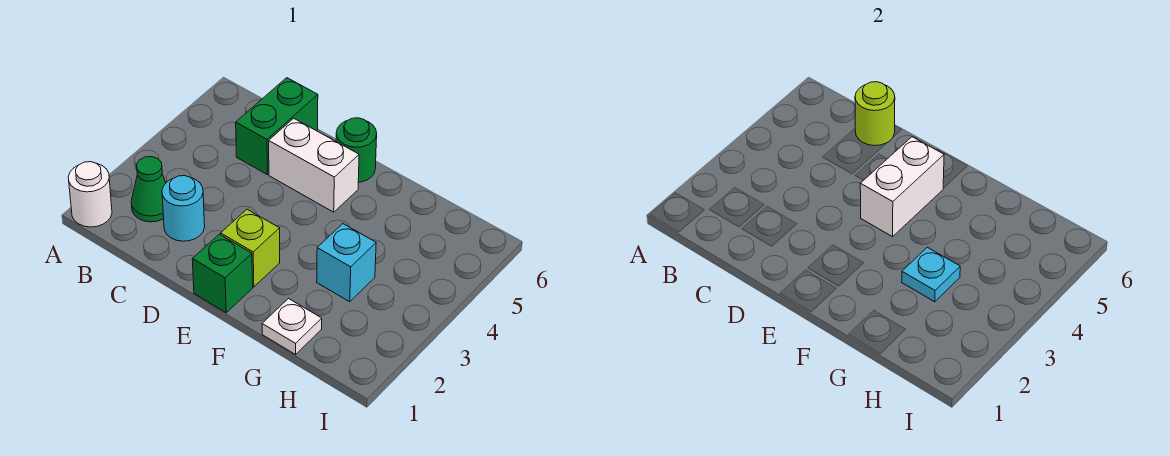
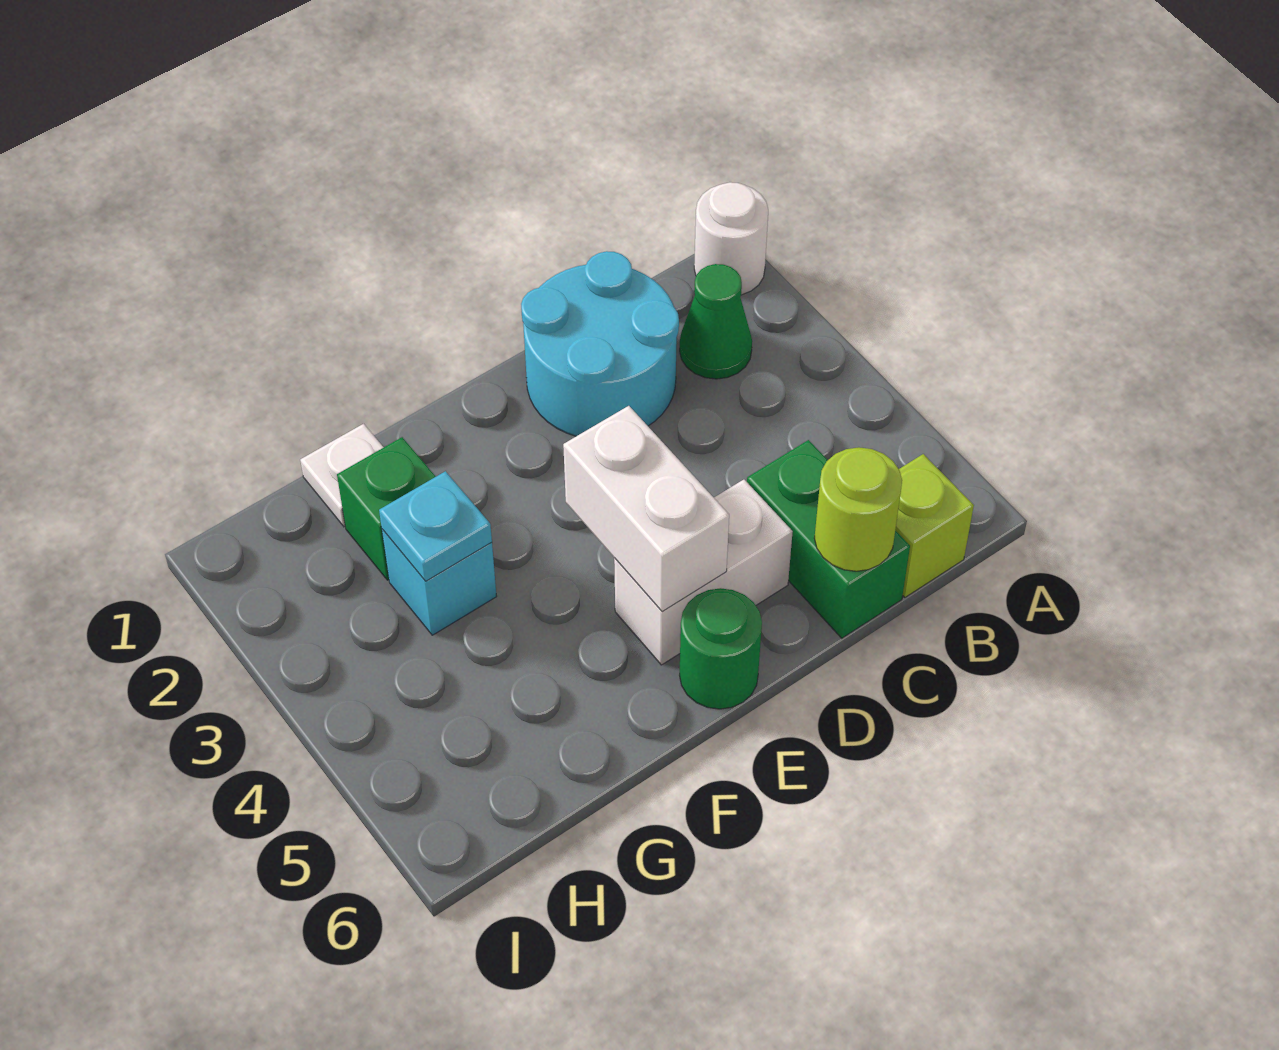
cyan round brick C2 level 1 -> cyan round brick C1:D2 level 1
green brick E1 level 1 -> green brick G2 level 1
lime brick E2 level 1 -> lime brick B6 level 1

